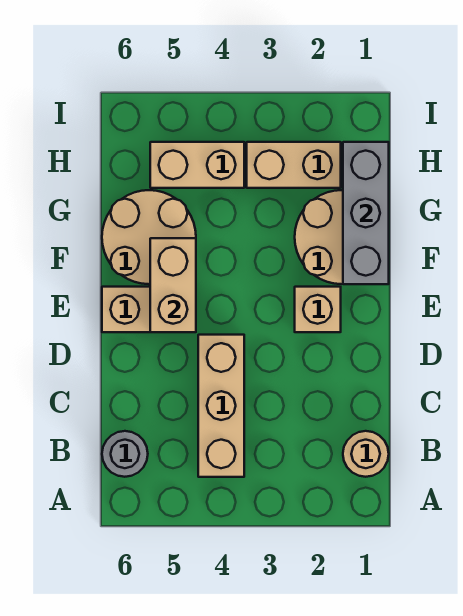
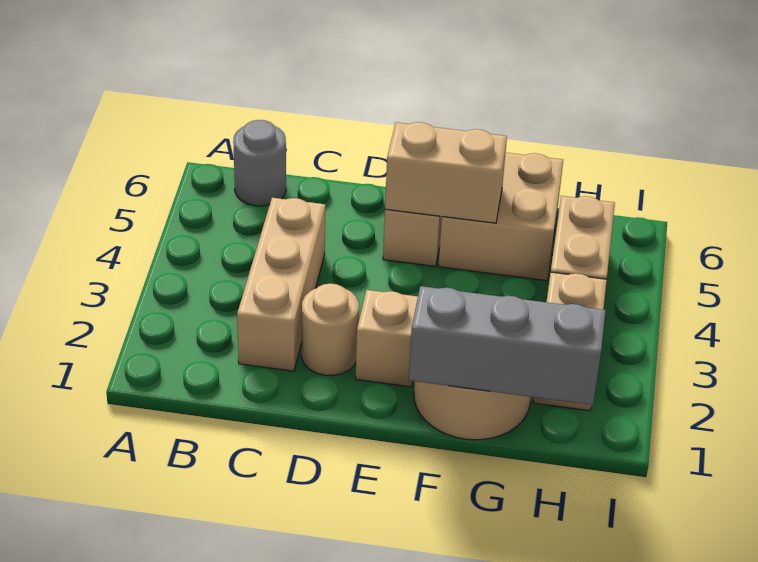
tan round brick B1 level 1 -> tan round brick D2 level 1
tan brick B4:D4 level 1 -> tan brick C2:C4 level 1
tan round brick F5:G6 level 1 -> tan brick F5:G6 level 1

